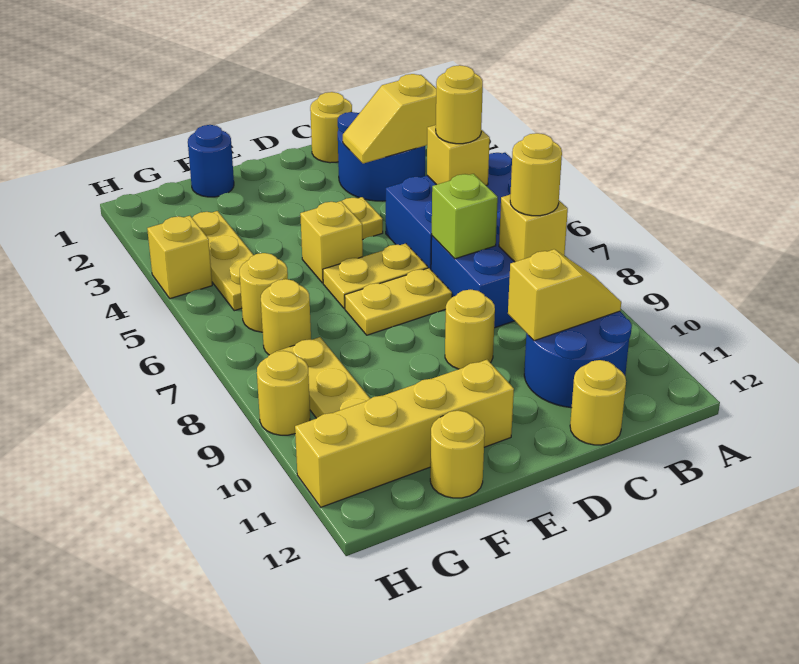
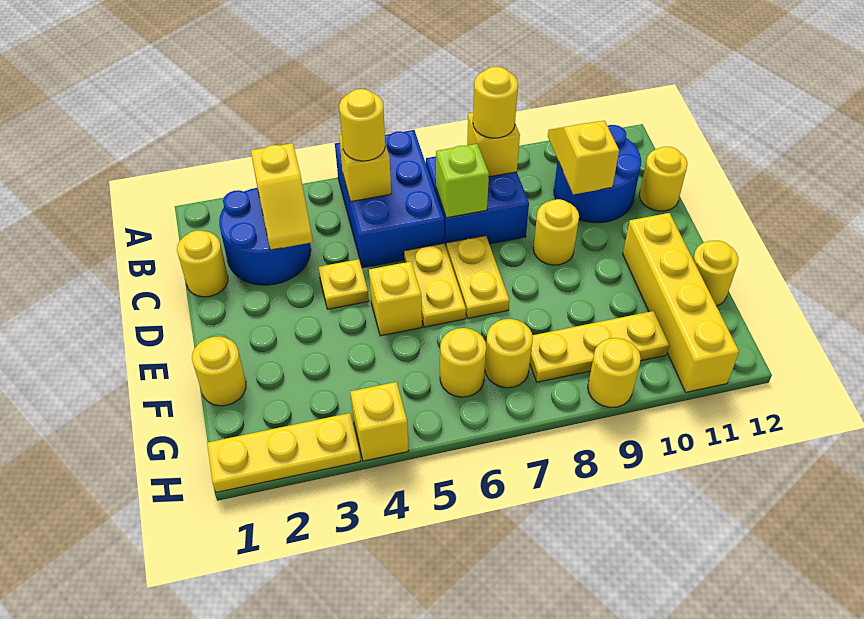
blue round brick F1 level 1 -> yellow round brick F1 level 1
yellow plate G3:G5 level 1 -> yellow plate H1:H3 level 1

